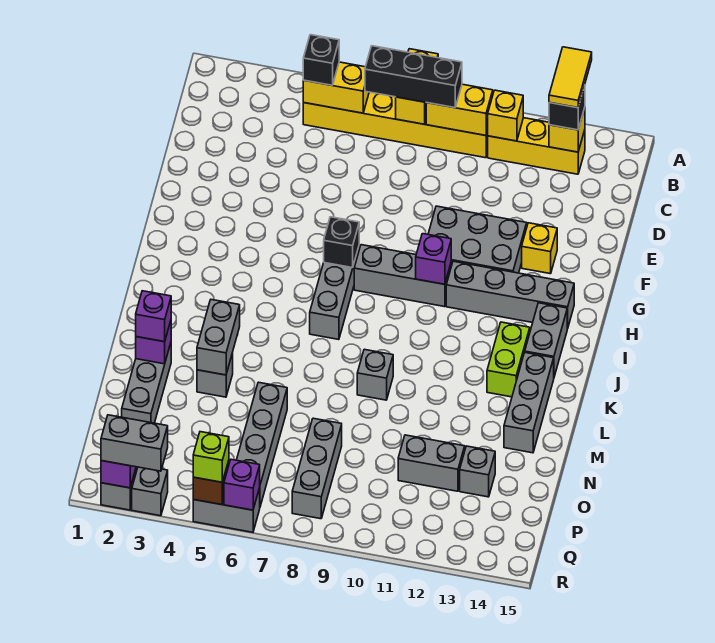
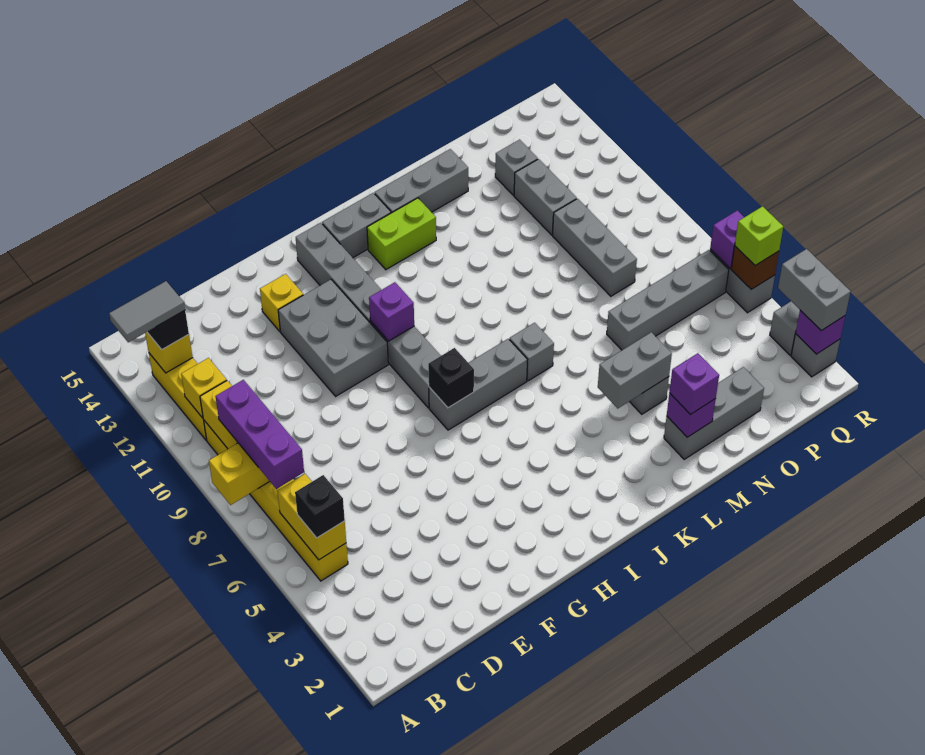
yellow tile A13:B13 level 4 -> grey tile A13:B13 level 4
black brick B7:B9 level 3 -> purple brick B7:B9 level 3
grey brick L9 level 1 -> grey brick K7 level 1
grey brick O8:Q8 level 1 -> grey brick O8:O10 level 1

